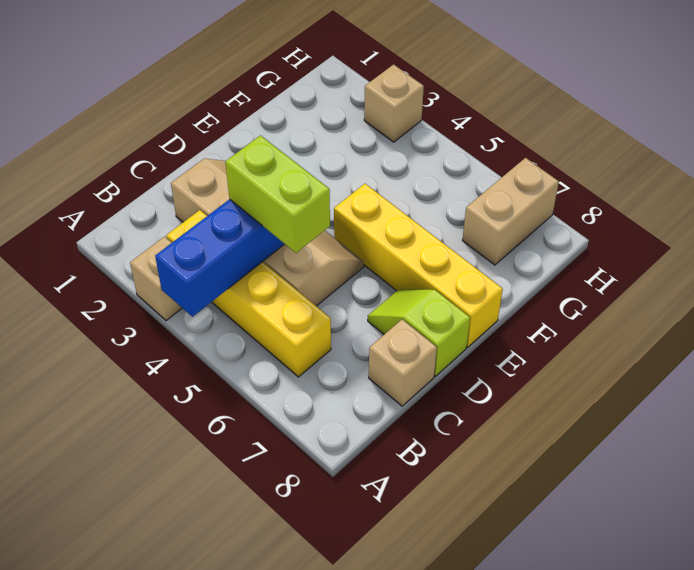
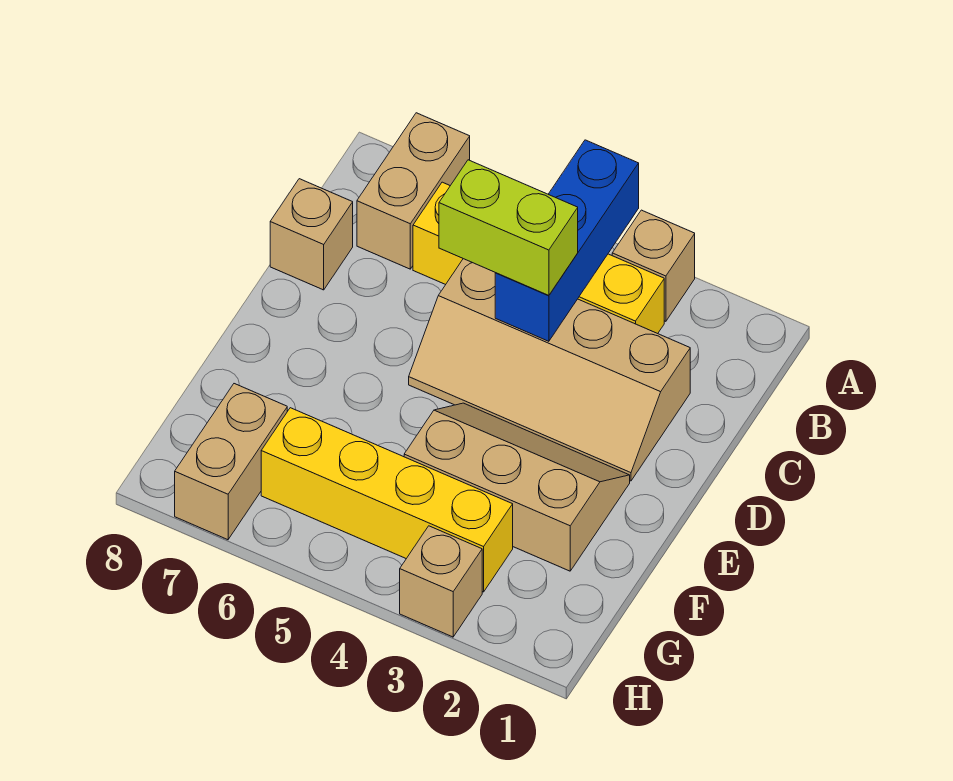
none -> tan brick A7:B7 level 1
lime slope D7:D8 level 1 top 8 -> none
none -> tan slope E2:F4 level 1 top F
yellow brick E5:E8 level 1 -> yellow brick G3:G6 level 1

